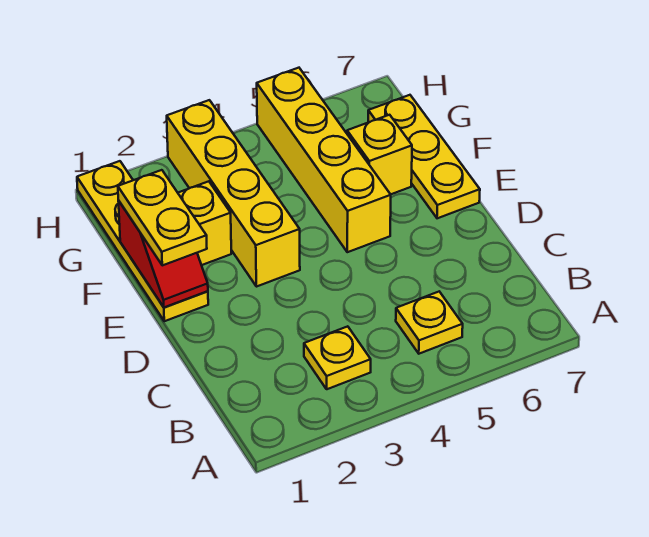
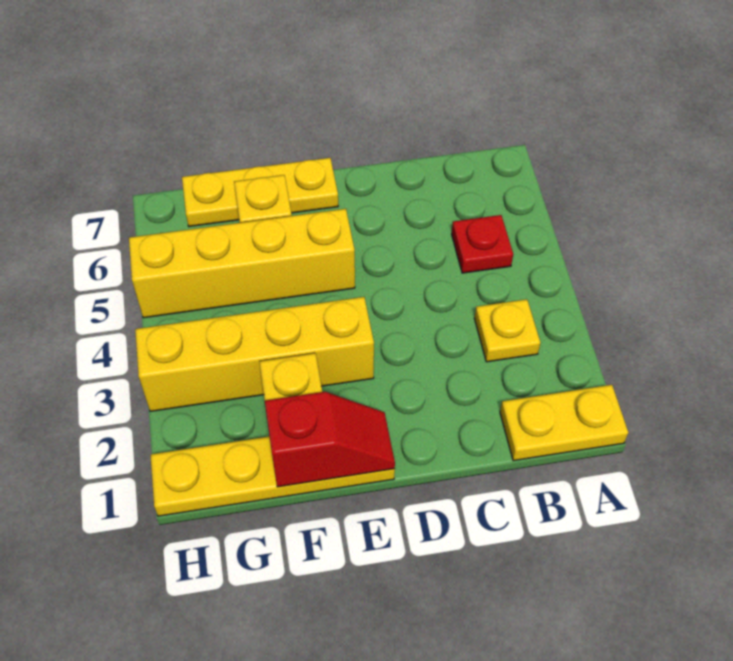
yellow plate B5 level 1 -> red plate B5 level 1
yellow plate E1:F1 level 3 -> yellow plate A1:B1 level 1

